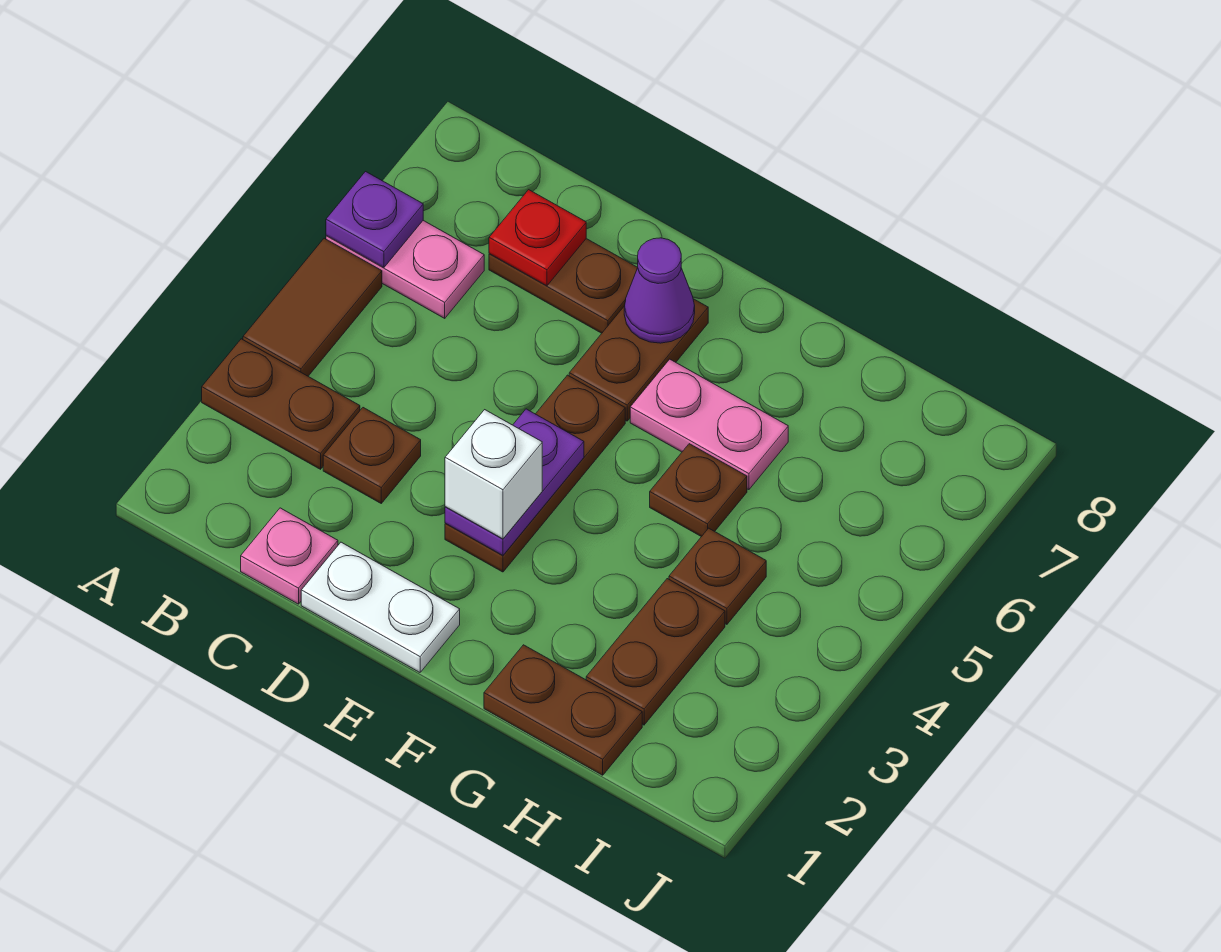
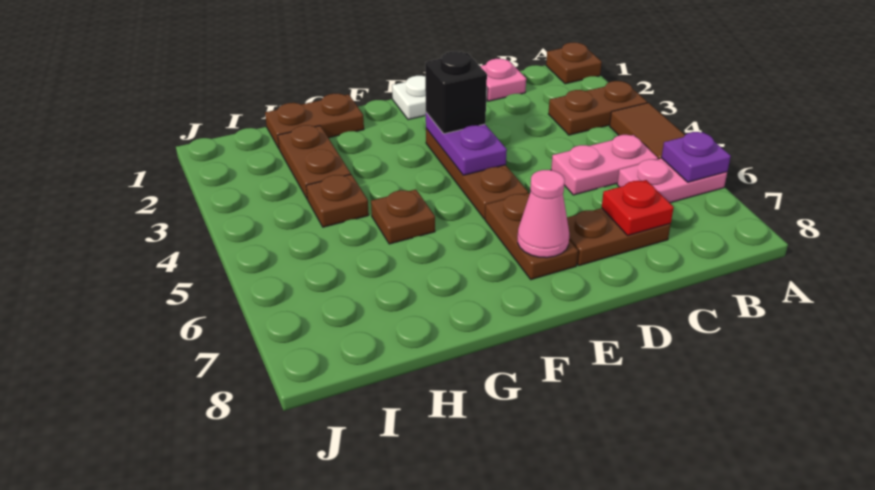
brown plate C3 level 1 -> brown plate A1 level 1
white brick E3 level 3 -> black brick E3 level 3
purple cone E7 level 2 -> pink cone E7 level 2
pink plate F6:G6 level 1 -> pink plate B5:C5 level 1

